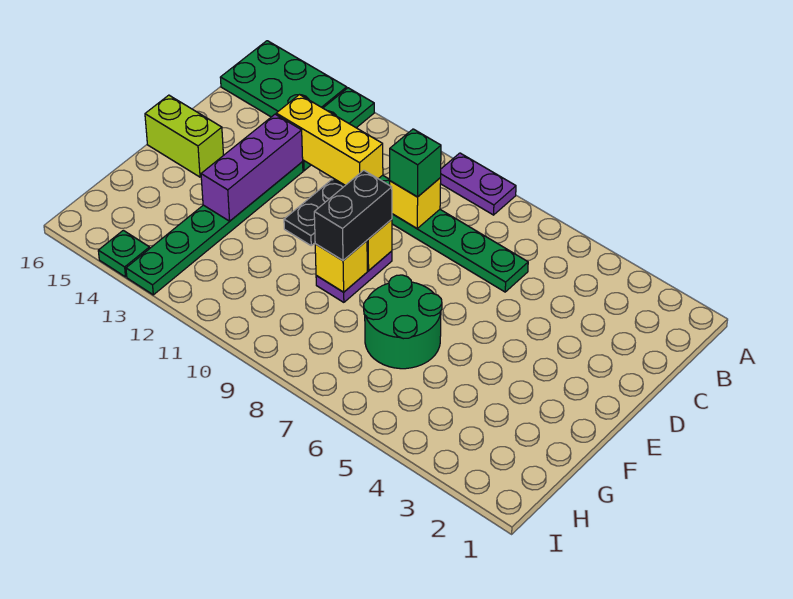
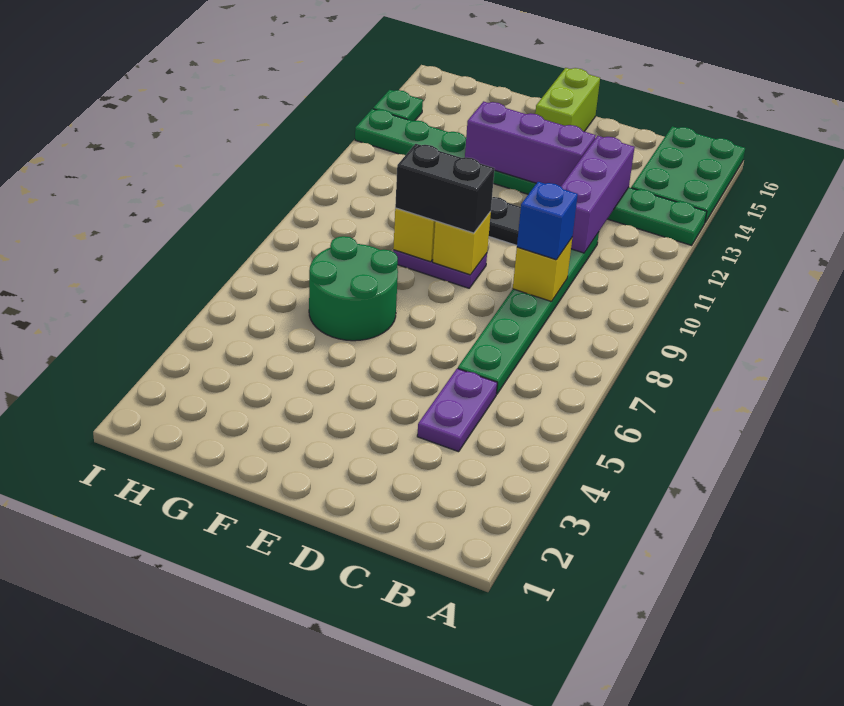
purple plate A8:A9 level 1 -> purple plate C4:C5 level 1
green brick C9 level 3 -> blue brick C9 level 3
yellow brick C11:C13 level 2 -> purple brick C11:C13 level 2

